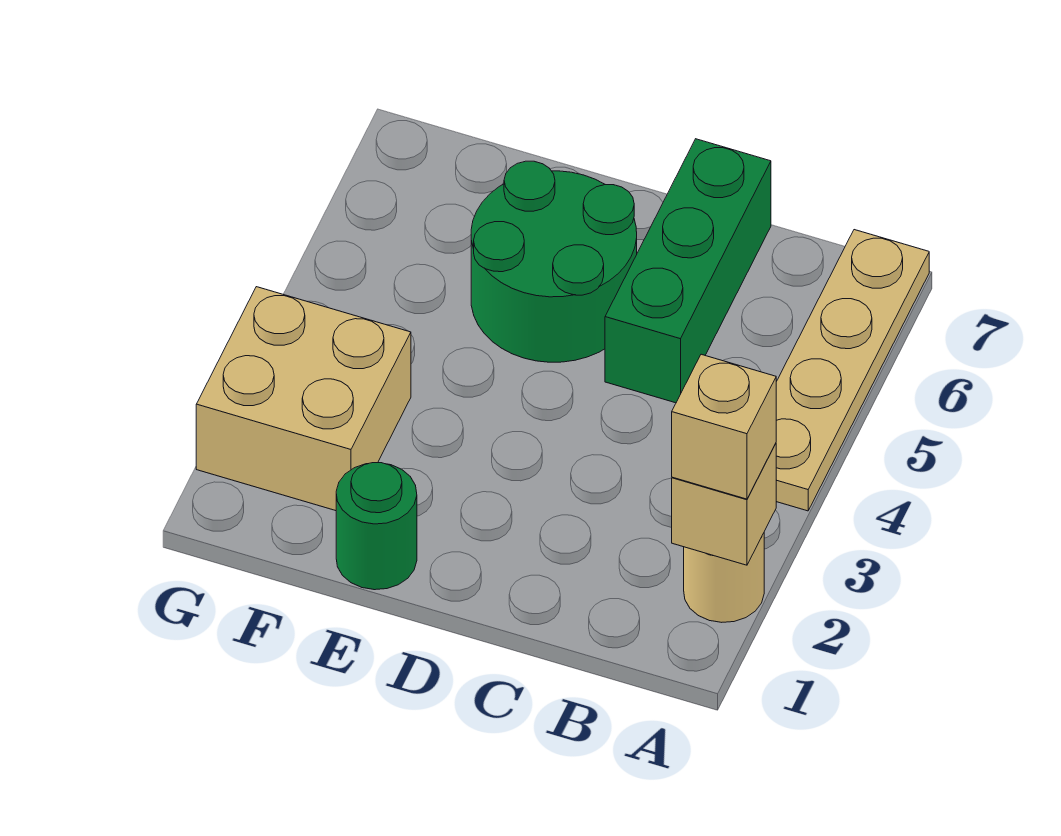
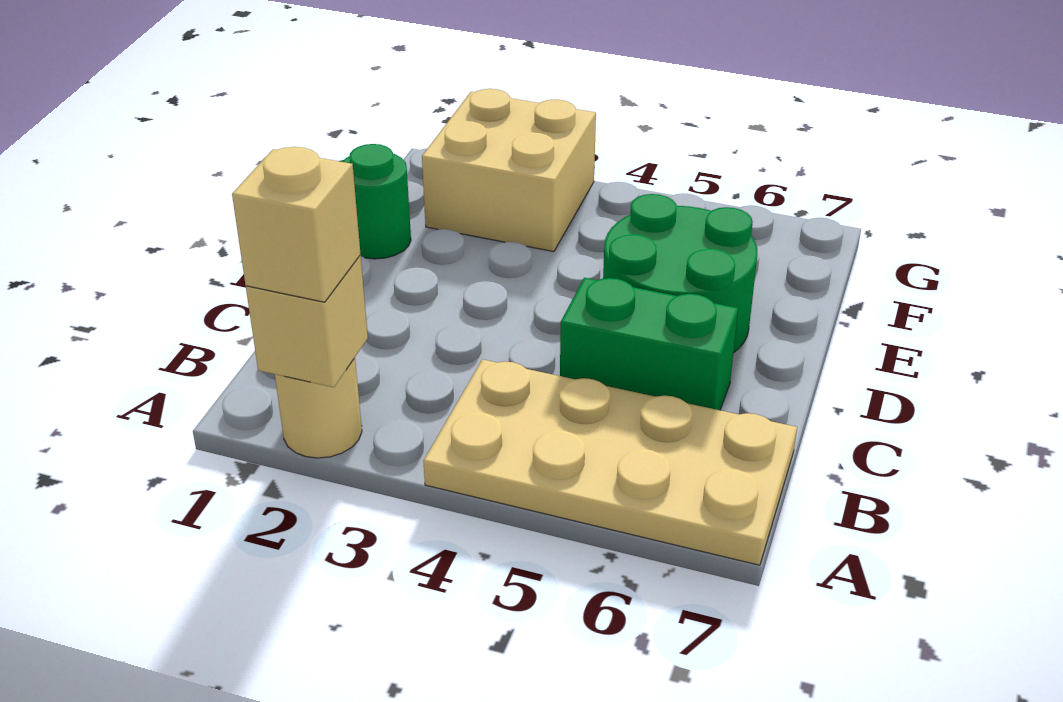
tan plate A4:A7 level 1 -> tan plate A4:B7 level 1
green brick C5:C7 level 1 -> green brick C5:C6 level 1

